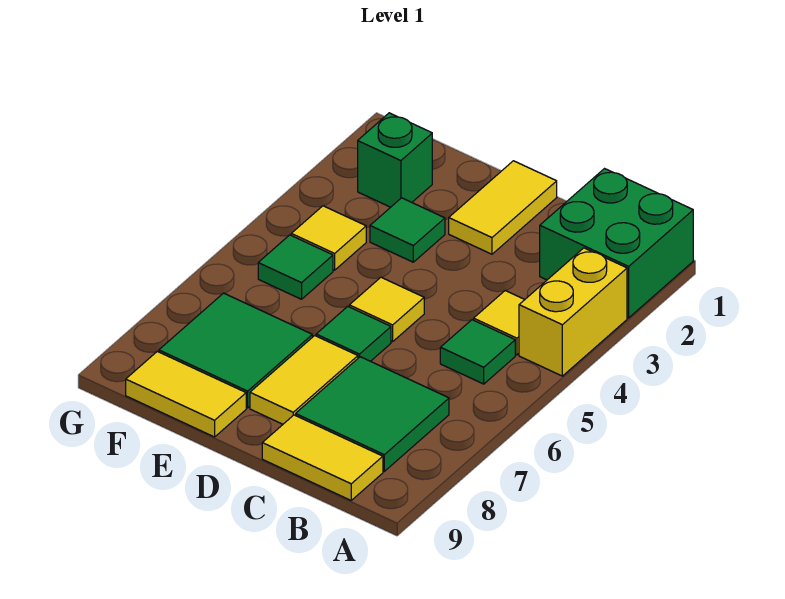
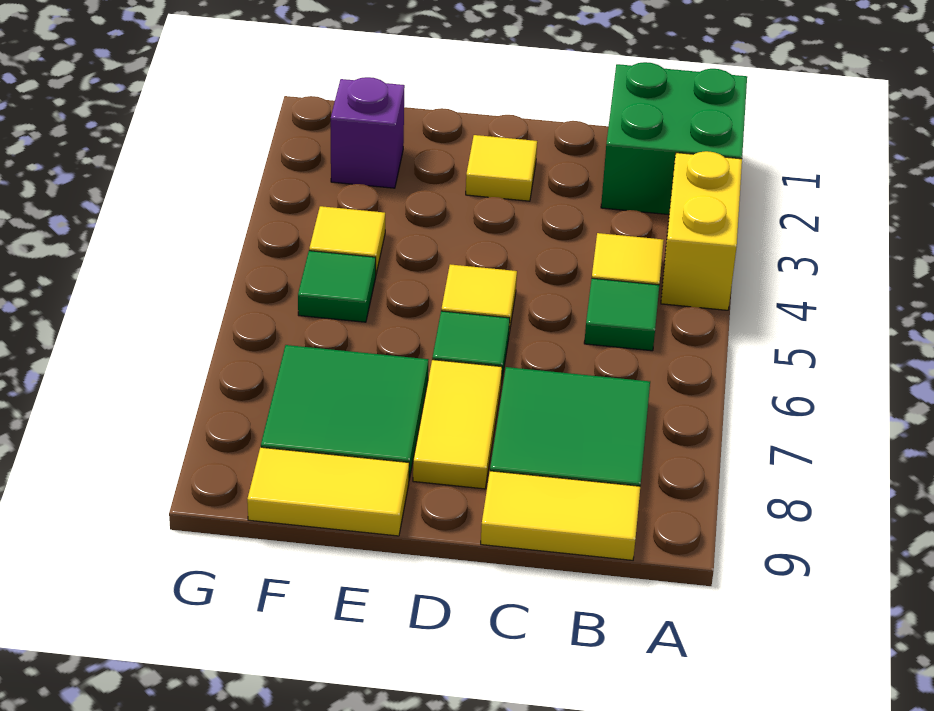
yellow tile D1:D2 level 1 -> yellow tile D2 level 1
green tile E3 level 1 -> none
green brick F2 level 1 -> purple brick F2 level 1

